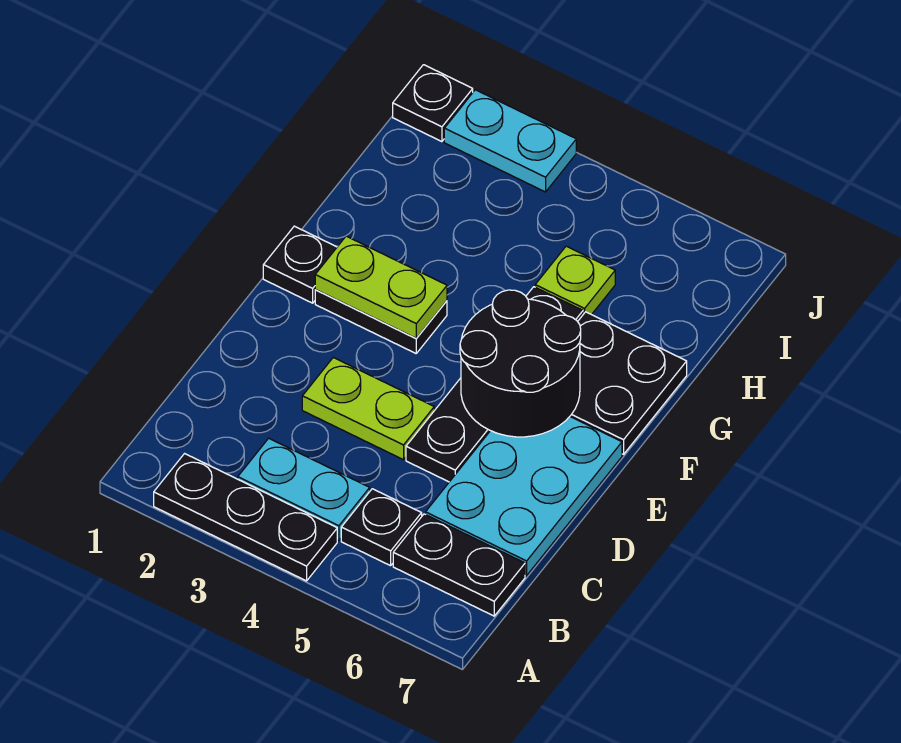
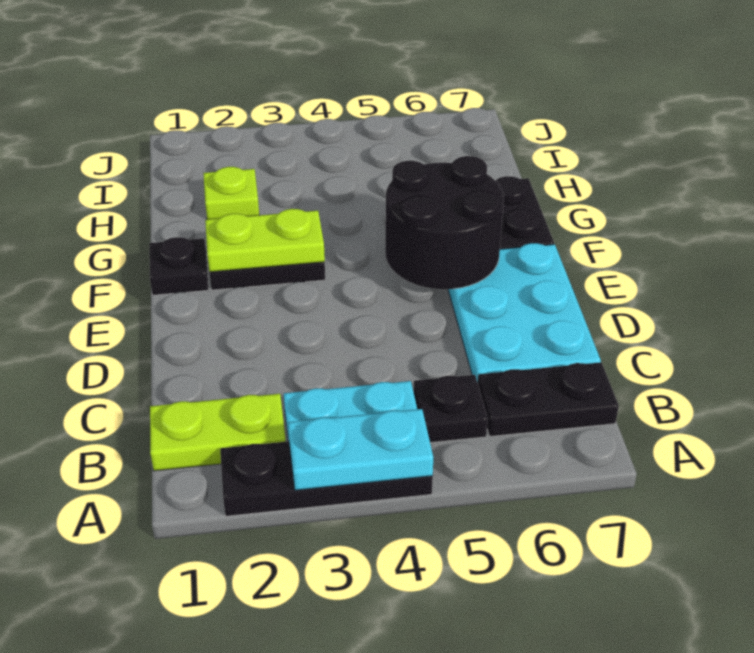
lime plate D3:D4 level 1 -> lime plate B1:B2 level 1
black plate D5:G5 level 1 -> none
lime plate H5 level 1 -> lime plate H2 level 1
black plate J1 level 1 -> none
cyan plate J2:J3 level 1 -> cyan plate A3:A4 level 2

